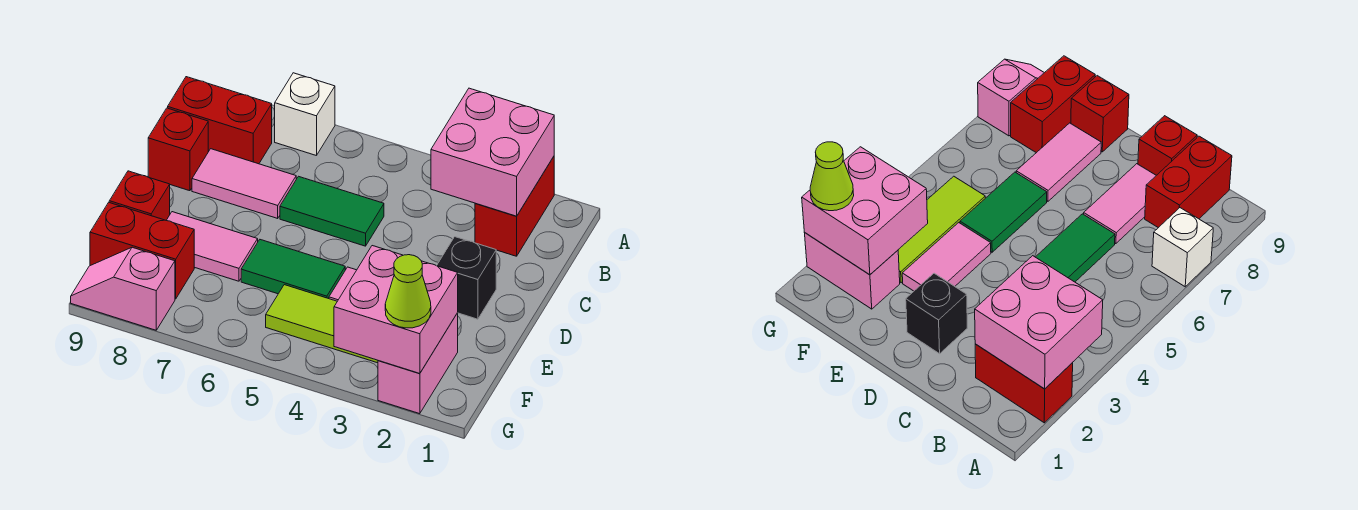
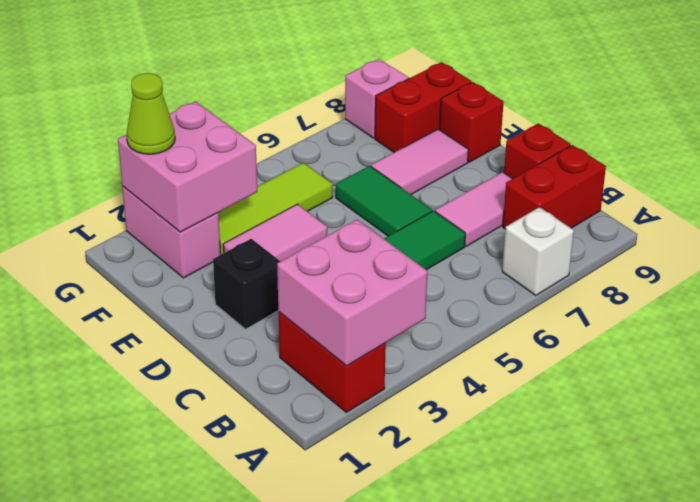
green tile E5:E6 level 1 -> green tile D6:E6 level 1

